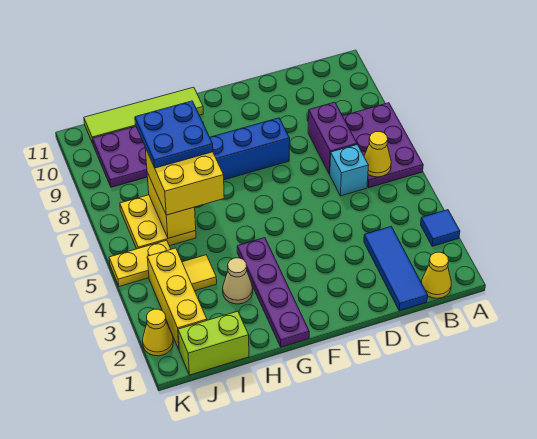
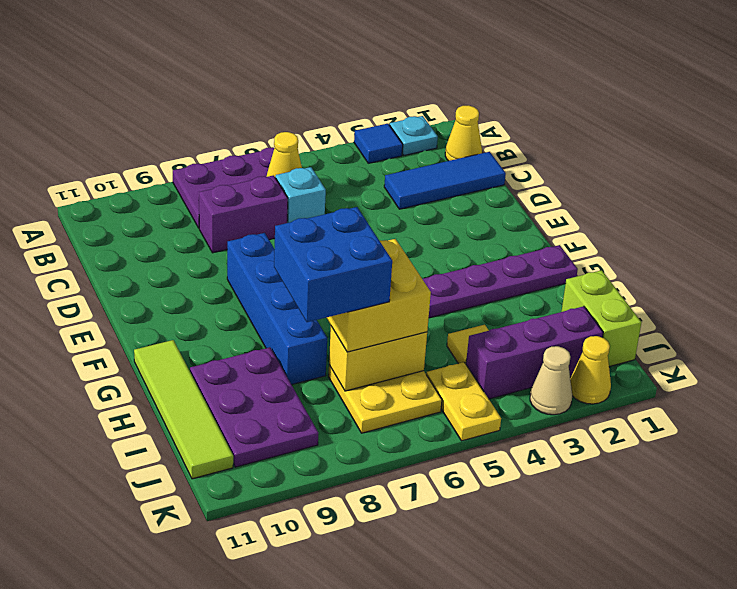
none -> cyan plate A2 level 1
tan cone H3 level 1 -> tan cone K3 level 1
blue plate H7:I8 level 4 -> blue brick H7:I8 level 4
yellow brick J2:J4 level 1 -> purple brick J2:J4 level 1

